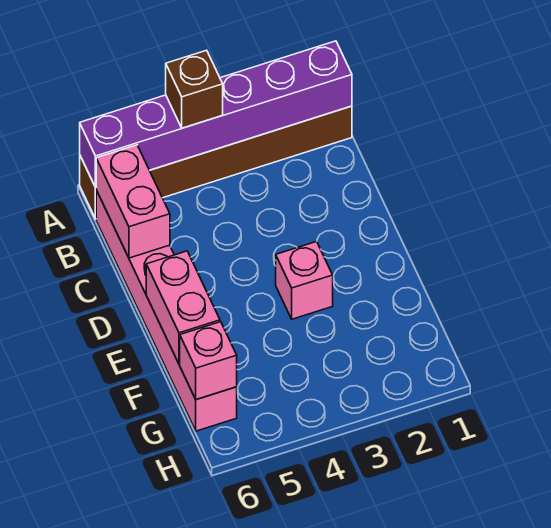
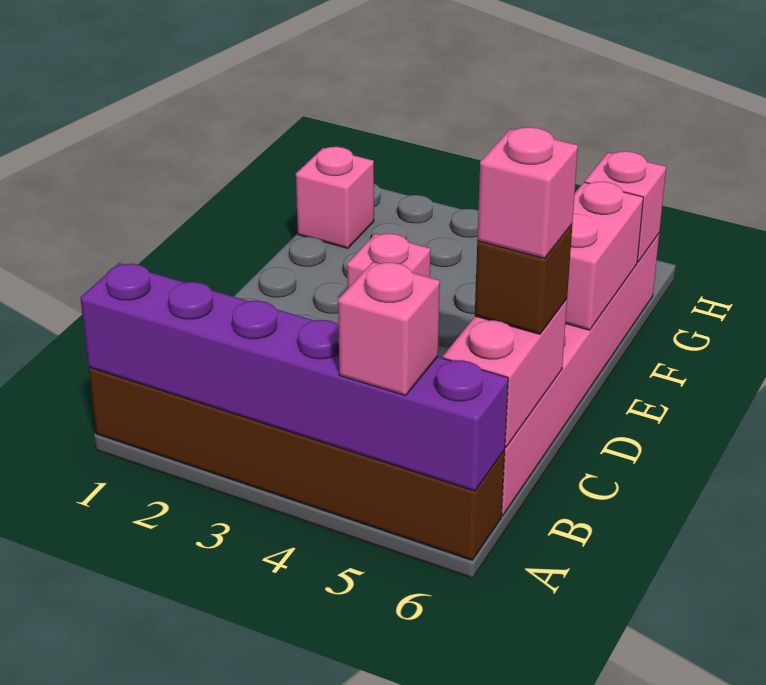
brown brick A4 level 3 -> brown brick C6 level 3
none -> pink brick A5 level 3
none -> pink brick C6 level 4
none -> pink brick G1 level 1

